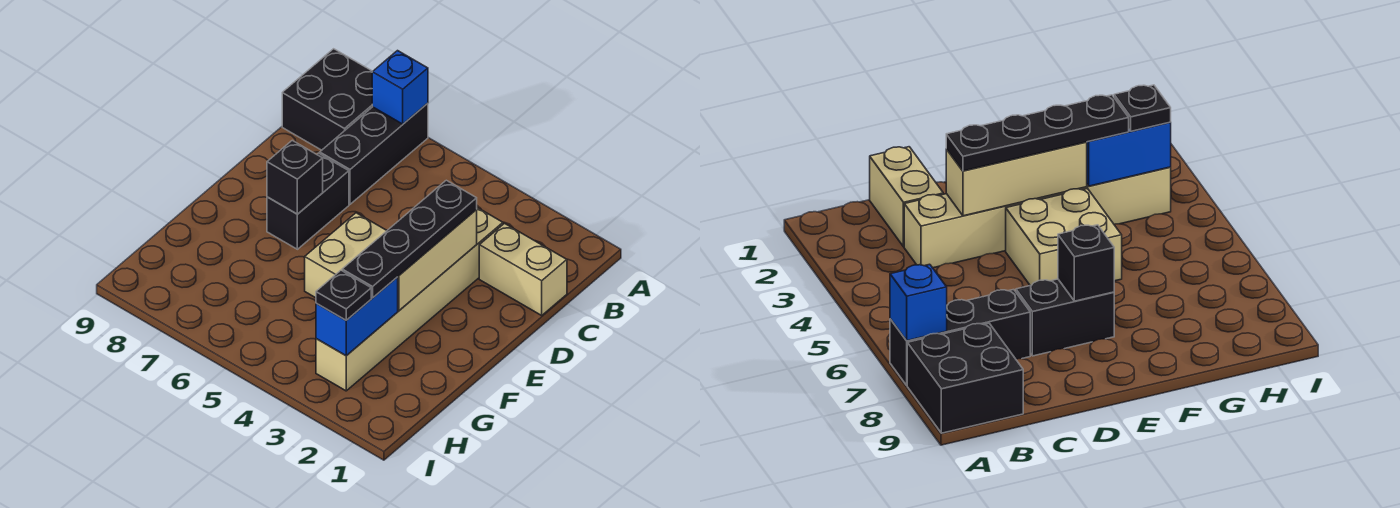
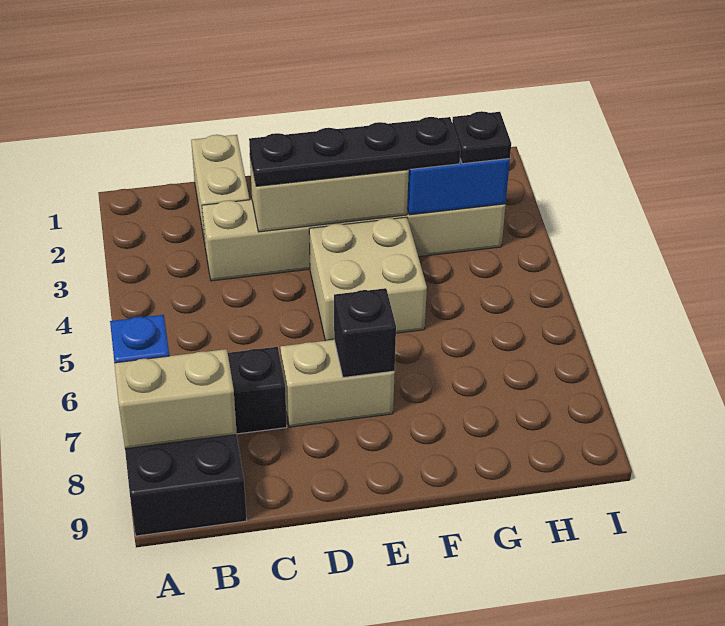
none -> tan brick A8:B8 level 2
black brick D7:E7 level 1 -> tan brick D7:E7 level 1

